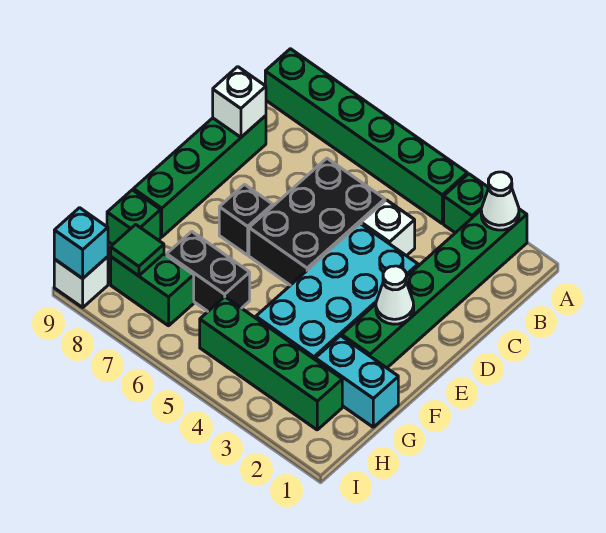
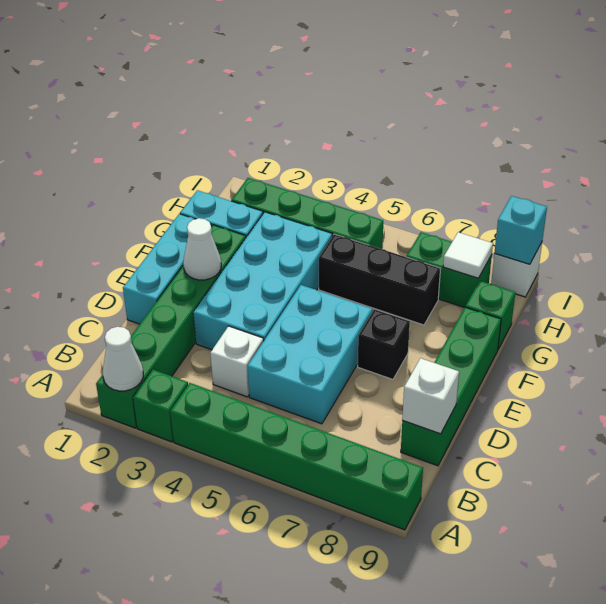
black brick C5:E6 level 1 -> cyan brick C5:E6 level 1
none -> cyan brick D1:F1 level 1
black brick G6:G7 level 1 -> black brick G5:G7 level 1
green tile H8 level 2 -> white tile H8 level 2

